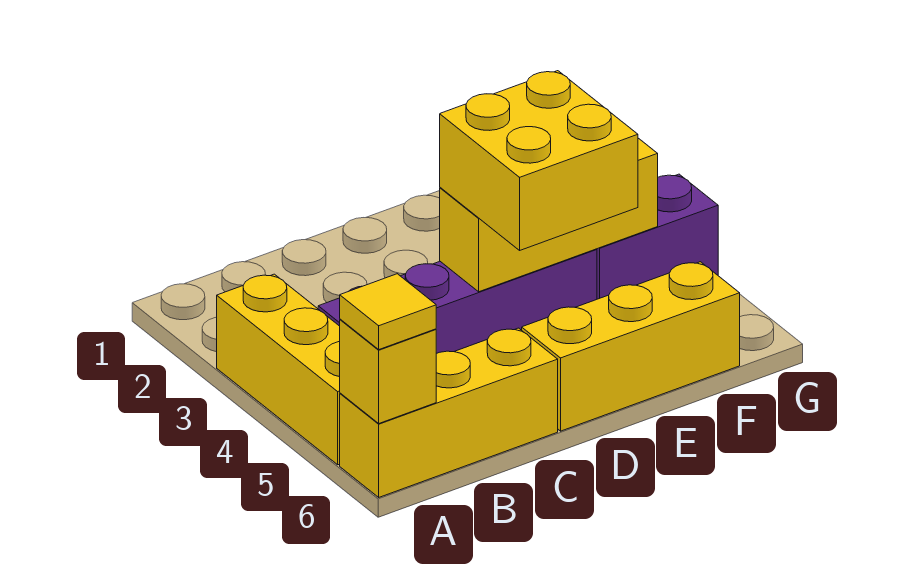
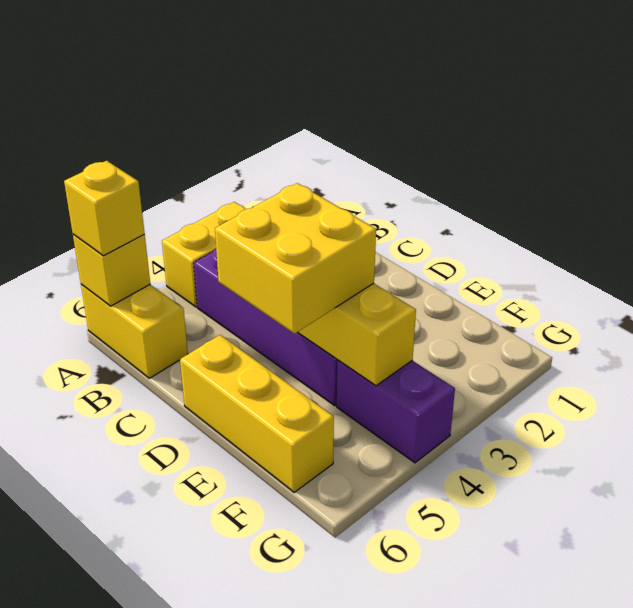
yellow brick A3:A5 level 1 -> yellow brick A3:A4 level 1
yellow brick A6:C6 level 1 -> yellow brick A6:B6 level 1
yellow tile A6 level 3 -> yellow brick A6 level 3

